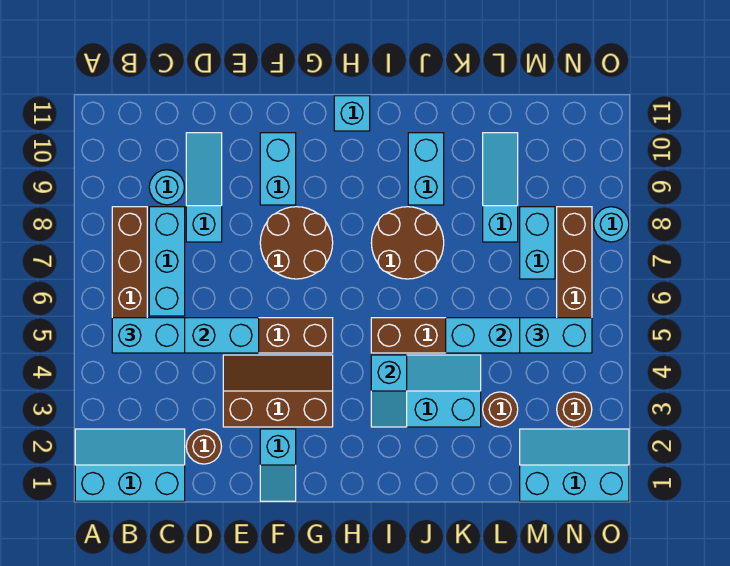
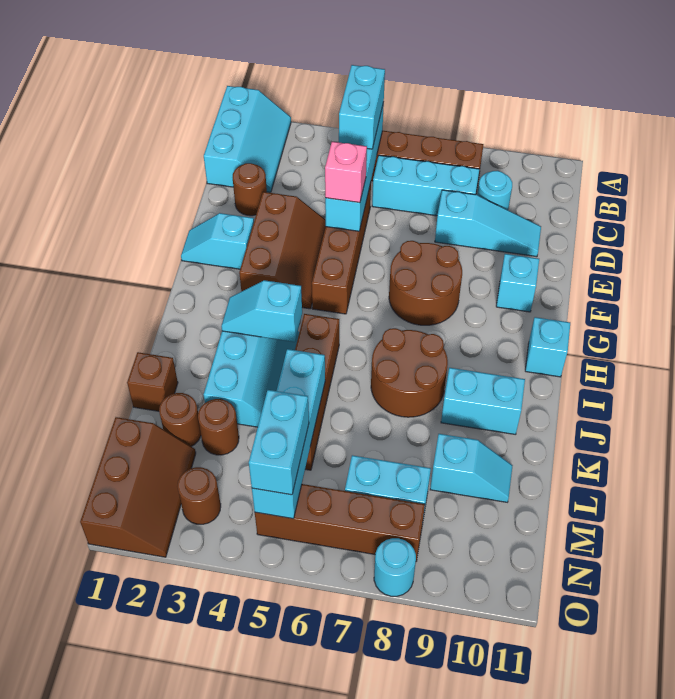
none -> pink brick E5 level 3
cyan brick F9:F10 level 1 -> cyan brick F10 level 1
none -> brown brick K1 level 1
none -> brown round brick L2 level 1
cyan slope L8:L10 level 1 top 8 -> cyan slope L9:L10 level 1 top 9
cyan slope M1:O2 level 1 top 1 -> brown slope M1:O2 level 1 top 1

